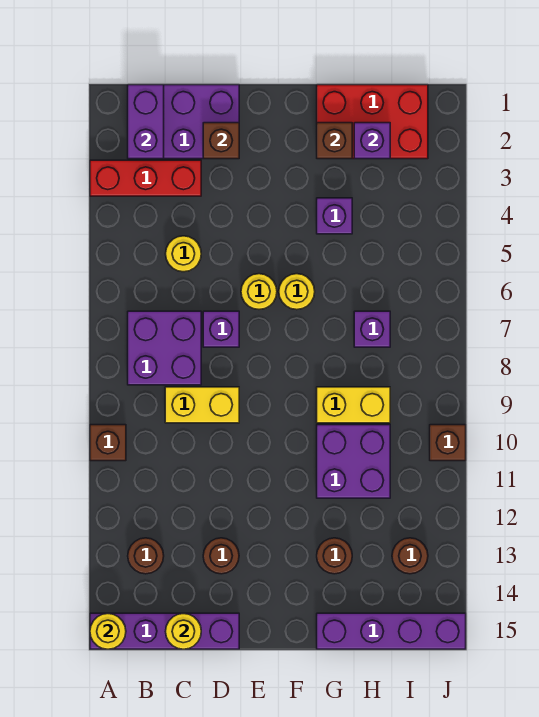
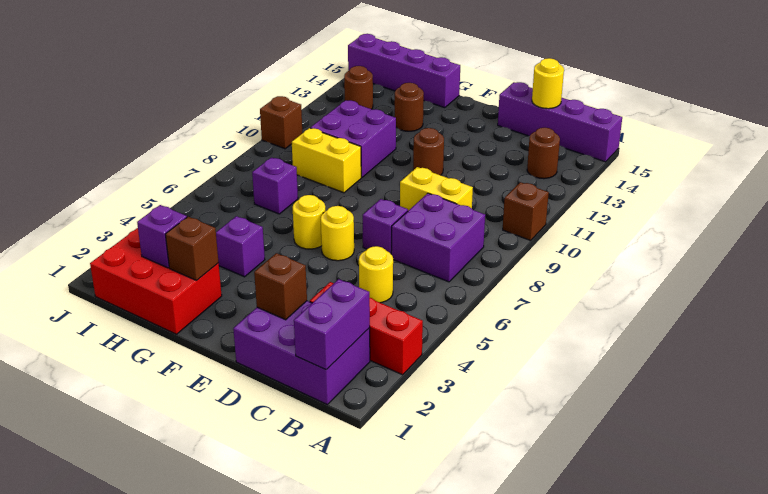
yellow round brick A15 level 2 -> none
brown round brick D13 level 1 -> brown round brick E11 level 1

